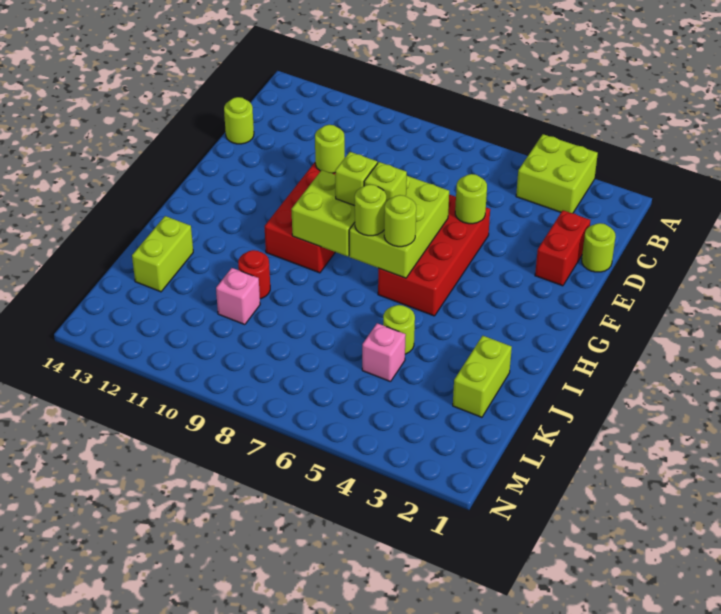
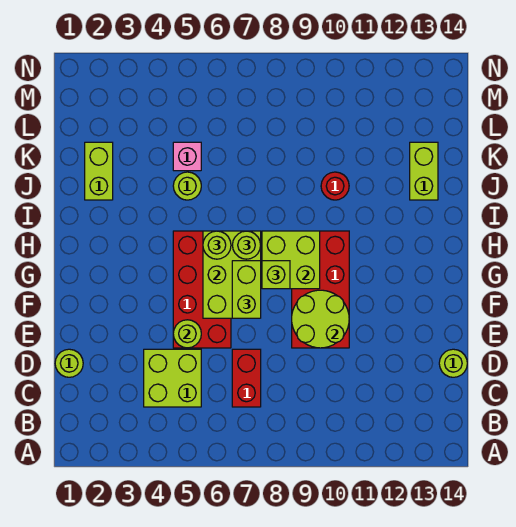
lime brick A3:B4 level 1 -> lime brick C4:D5 level 1
red brick D2:E2 level 1 -> red brick C7:D7 level 1
lime round brick E10 level 2 -> lime round brick E9:F10 level 2
lime brick G7 level 3 -> lime brick F7:G7 level 3
pink brick K10 level 1 -> none

